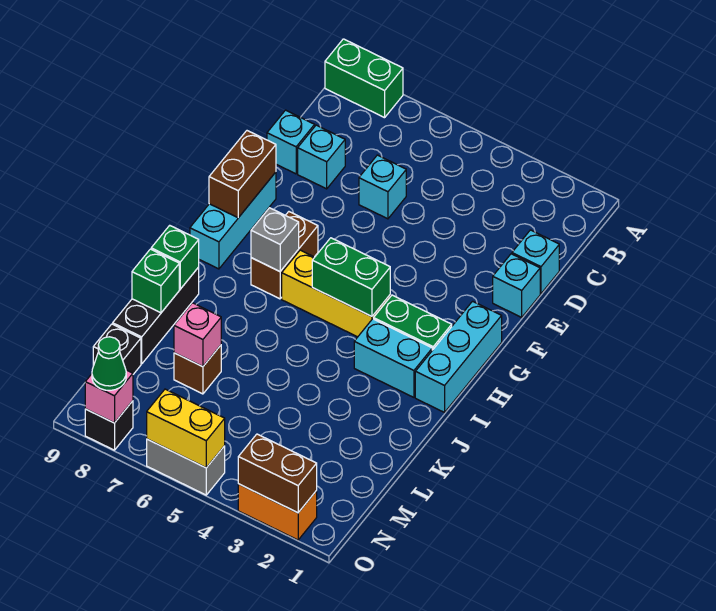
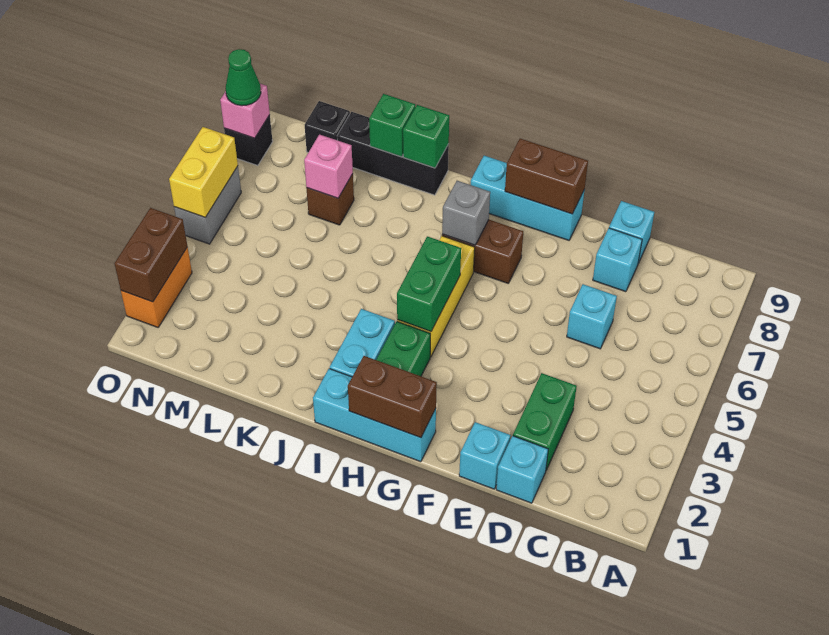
green brick A8:A9 level 1 -> green brick D2:D3 level 1
none -> brown brick G1:H1 level 2

